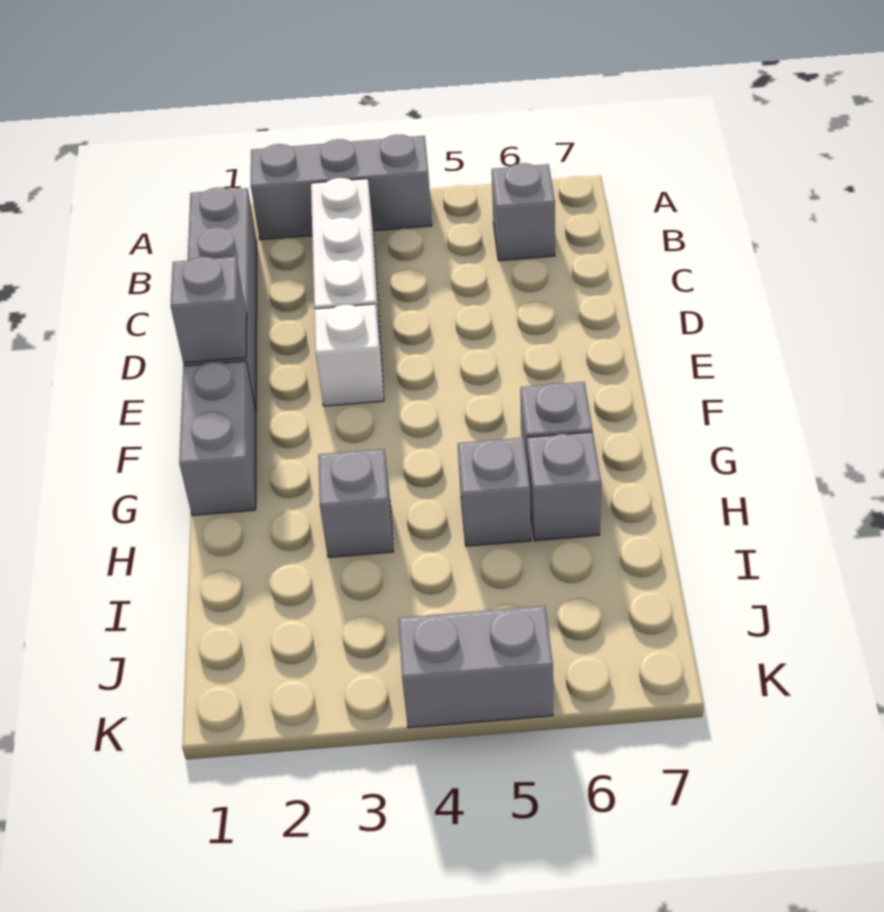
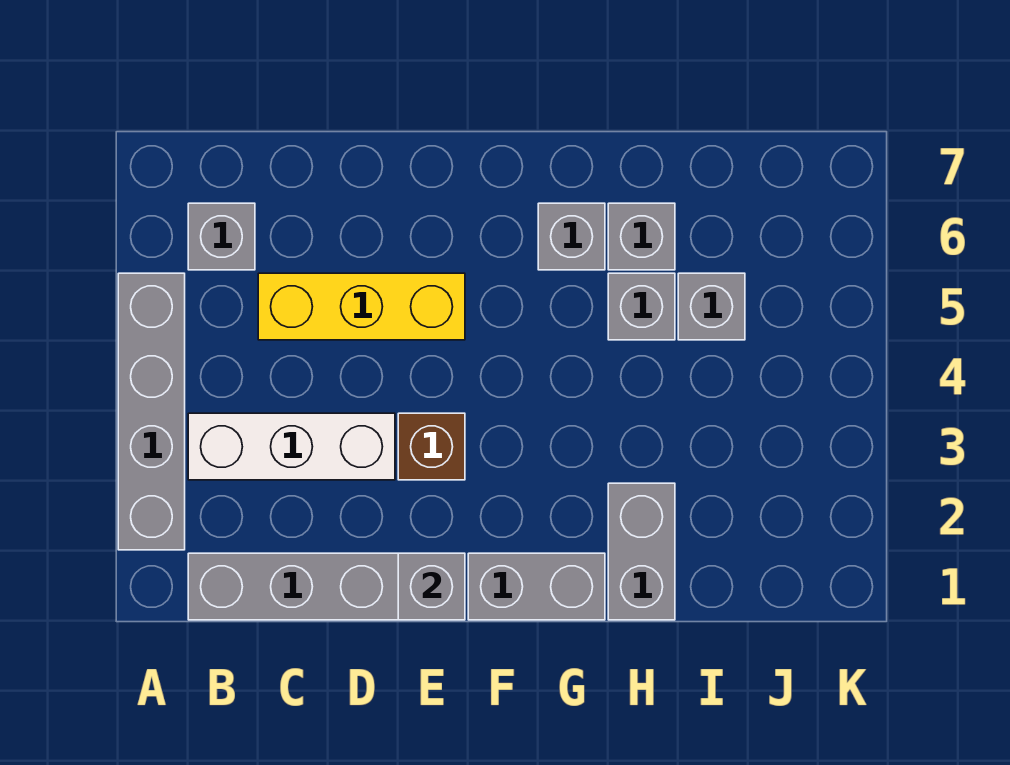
grey brick A2:A4 level 1 -> grey brick A2:A5 level 1
none -> yellow brick C5:E5 level 1
white brick E3 level 1 -> brown brick E3 level 1
grey brick H3 level 1 -> grey brick I5 level 1
grey brick K4:K5 level 1 -> grey brick H1:H2 level 1

